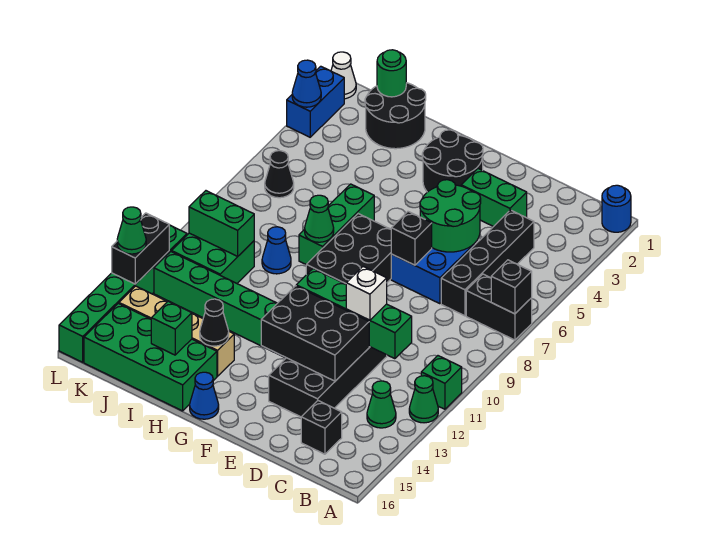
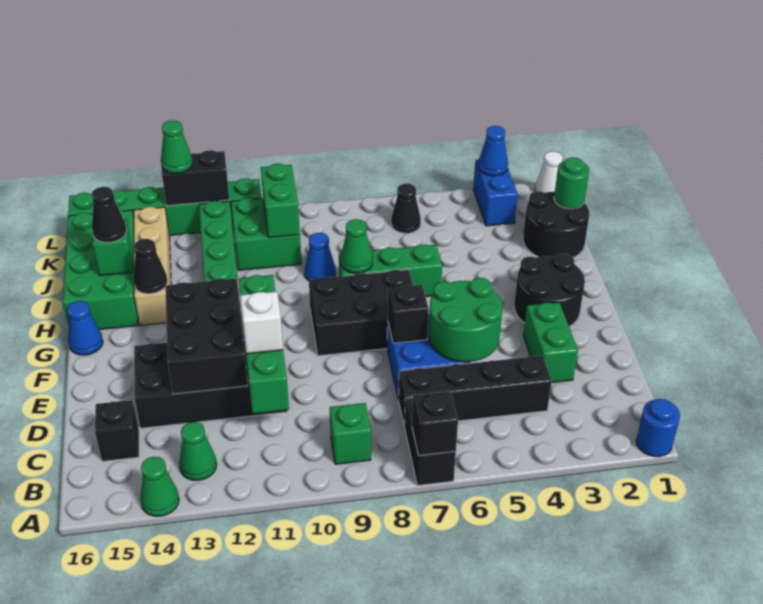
green brick A11 level 1 -> green brick B9 level 1
green cone A12 level 1 -> green cone A14 level 1
none -> black cone I15 level 3
blue brick L2:L3 level 1 -> blue brick K3:L3 level 1

